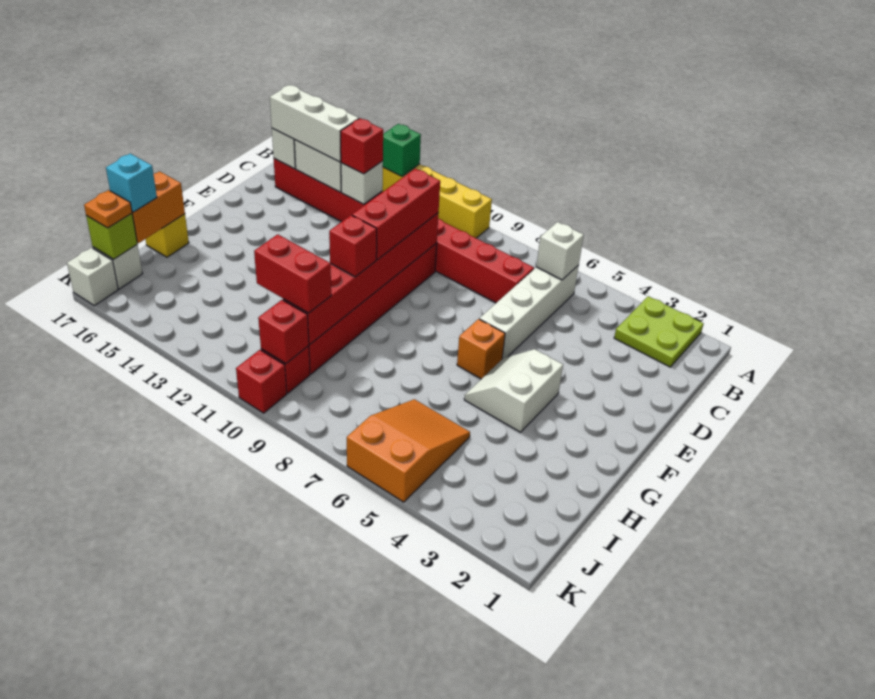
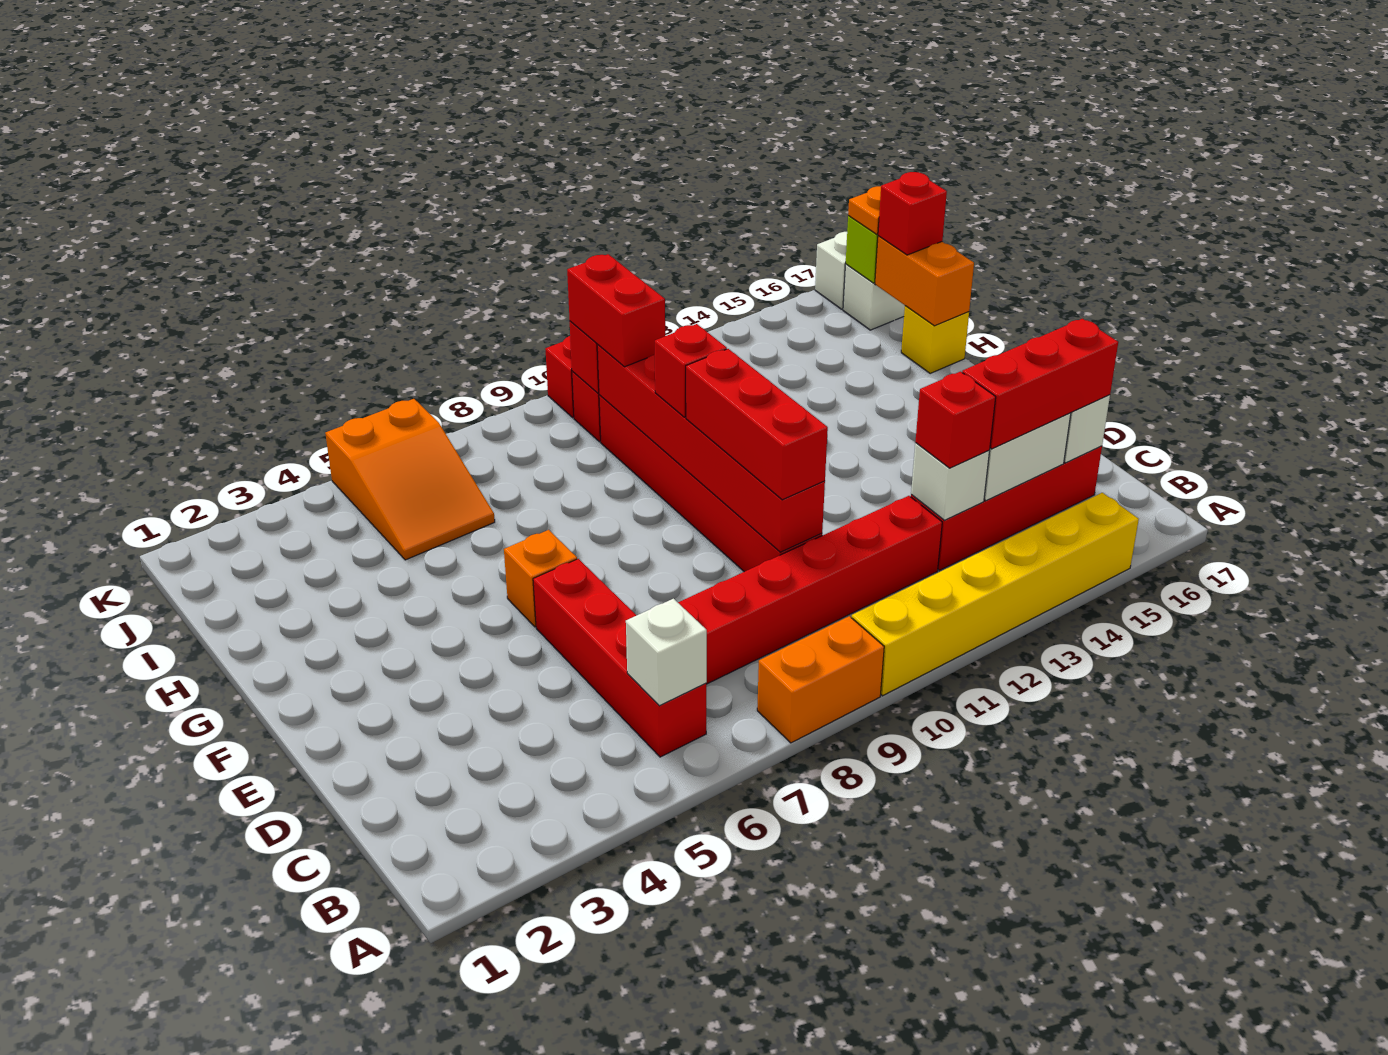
lime plate A2:B3 level 1 -> none
none -> orange brick A8:A9 level 1
green brick A13 level 2 -> none
white brick B6:E6 level 1 -> red brick B6:E6 level 1
white brick C14:C16 level 3 -> red brick C14:C16 level 3
white slope F4:G5 level 1 top 4 -> none
red brick I10:I11 level 3 -> red brick I10:J10 level 3
cyan brick I17 level 3 -> red brick I17 level 3

